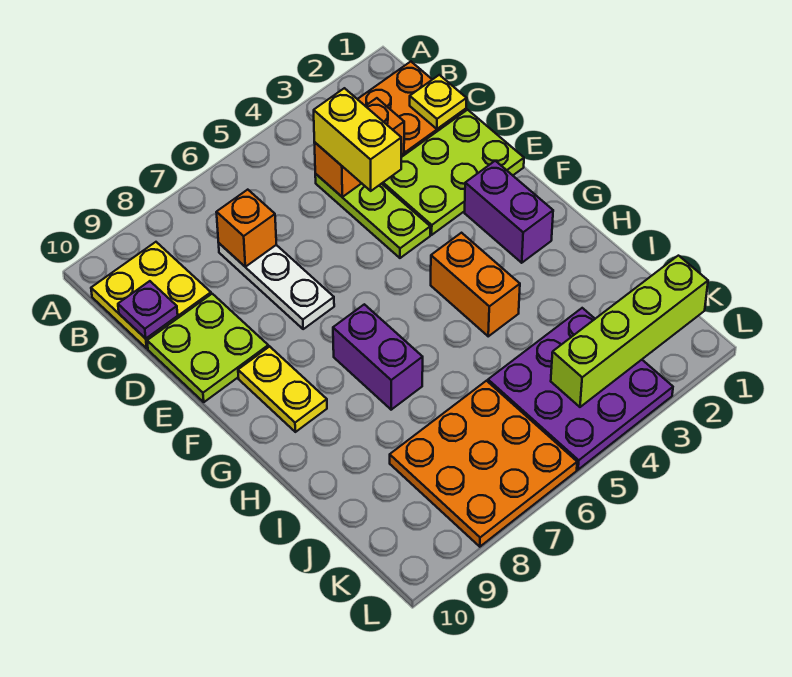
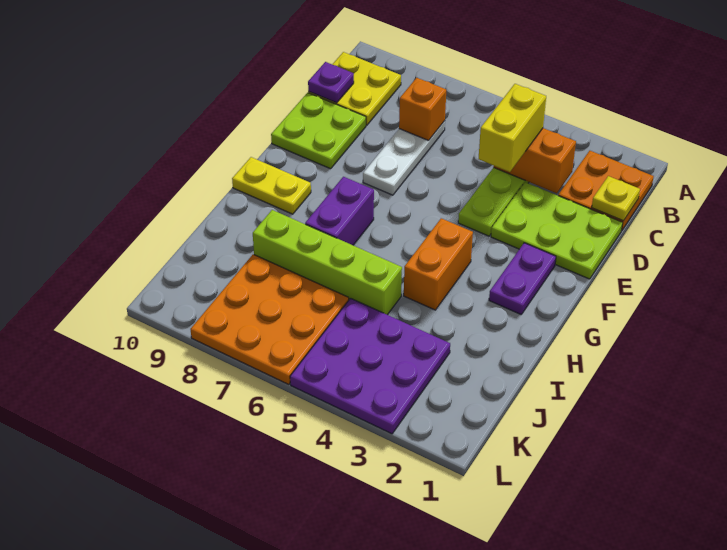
purple brick F2:G2 level 1 -> purple plate F2:G2 level 1
yellow plate F9:G9 level 1 -> yellow plate G9:G10 level 1
lime brick K1:K4 level 2 -> lime brick I5:I8 level 1

